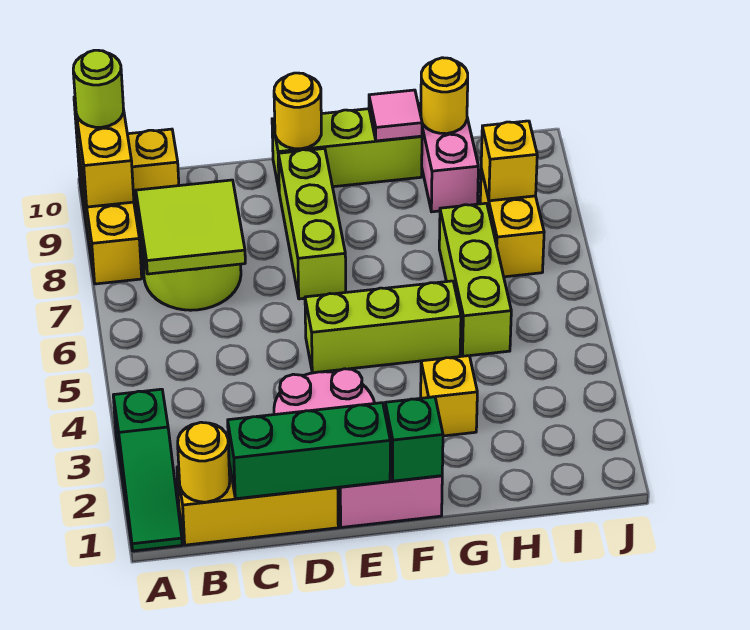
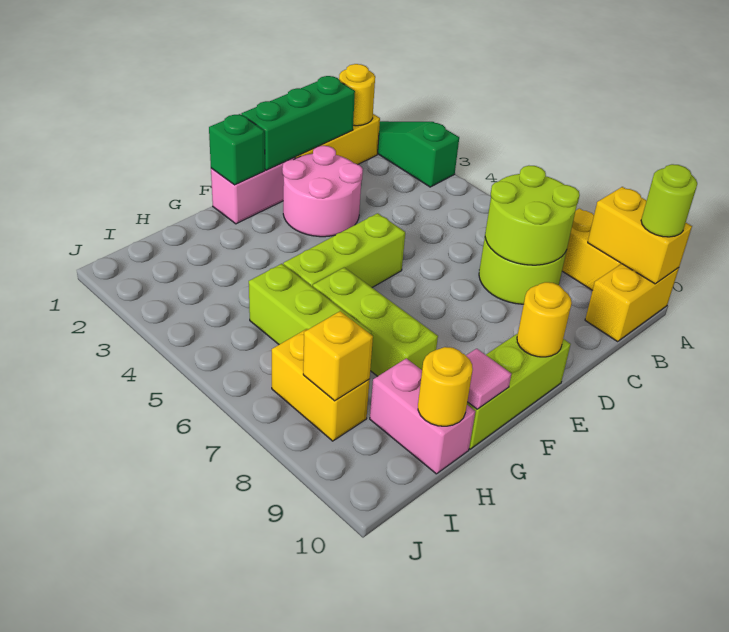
lime tile B7:C8 level 2 -> lime round brick B7:C8 level 2
lime brick E7:E9 level 1 -> lime brick G6:G8 level 1
yellow brick G3 level 1 -> none

